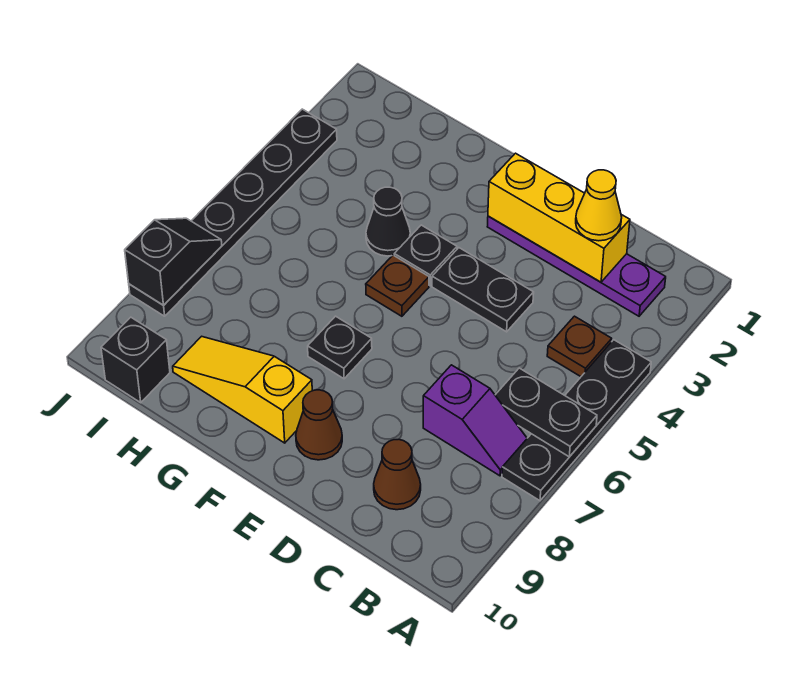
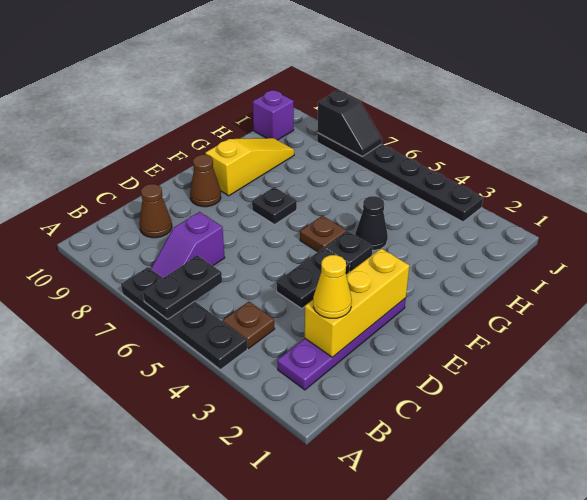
black brick I10 level 1 -> purple brick I10 level 1

